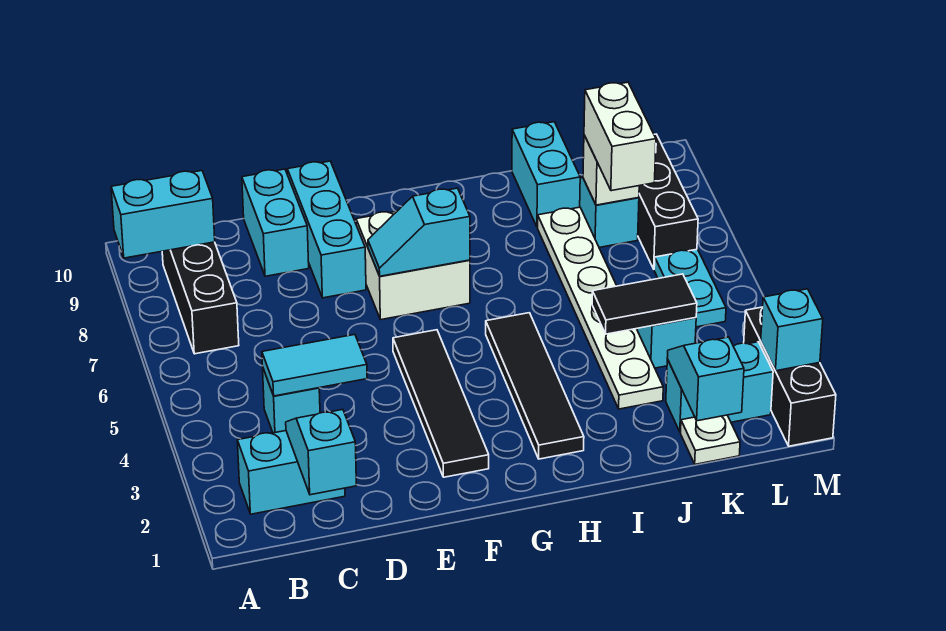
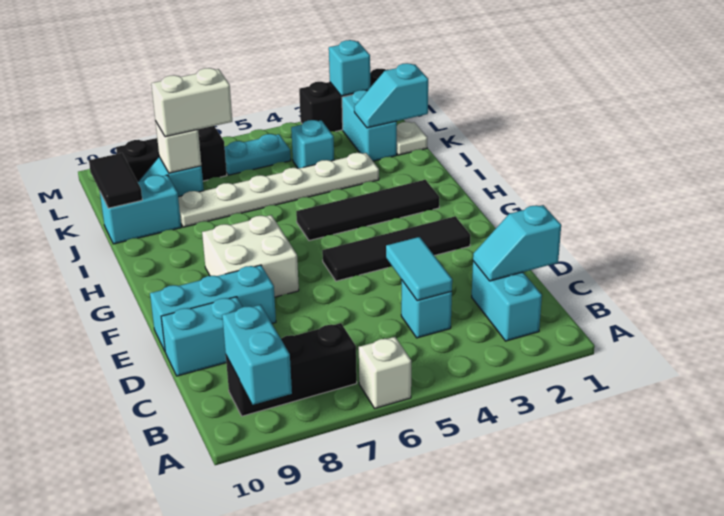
none -> white brick A6 level 1
cyan slope F7:G7 level 2 top G -> none
black tile J4:K4 level 2 -> black tile J10:K10 level 2

